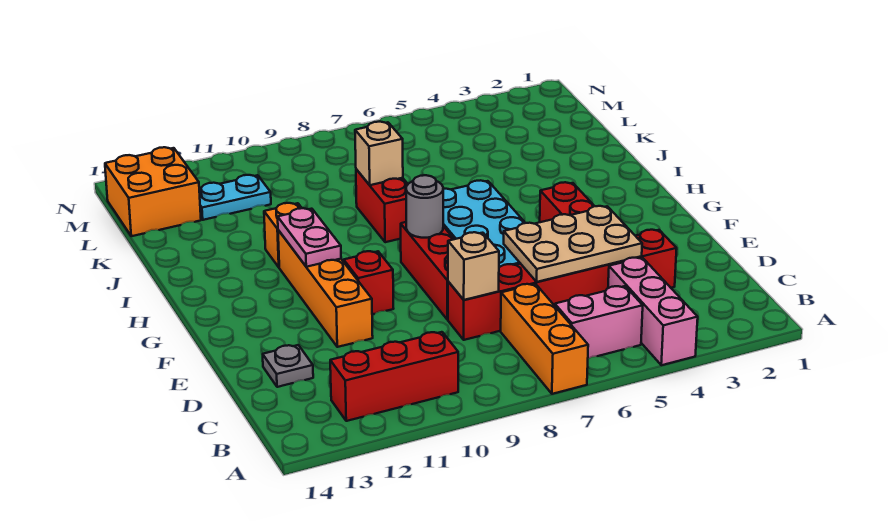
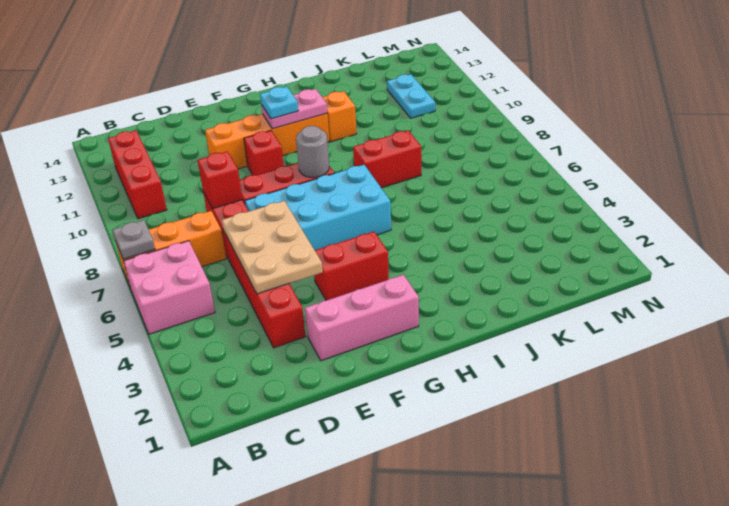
pink brick A4:C4 level 1 -> pink brick E2:G2 level 1
pink brick B5:B6 level 1 -> pink brick A5:B6 level 1
tan brick D8 level 2 -> red brick D8 level 2
grey plate D13 level 1 -> grey plate A7 level 2
none -> cyan plate G11 level 3
tan brick J8 level 2 -> none
orange brick L13:M14 level 1 -> none

